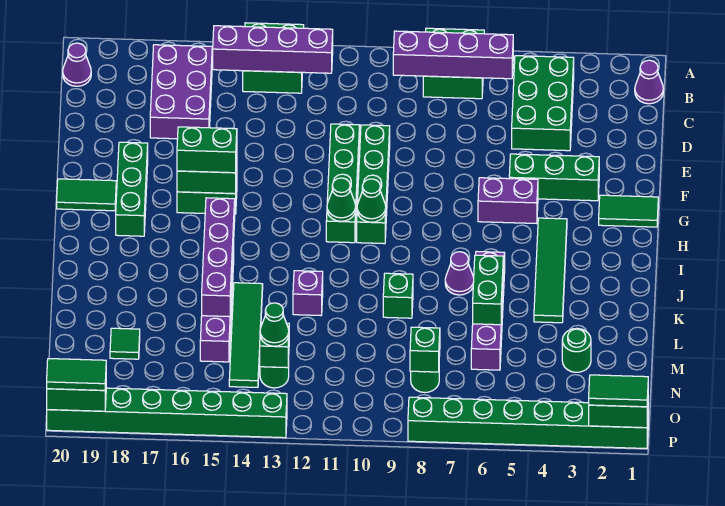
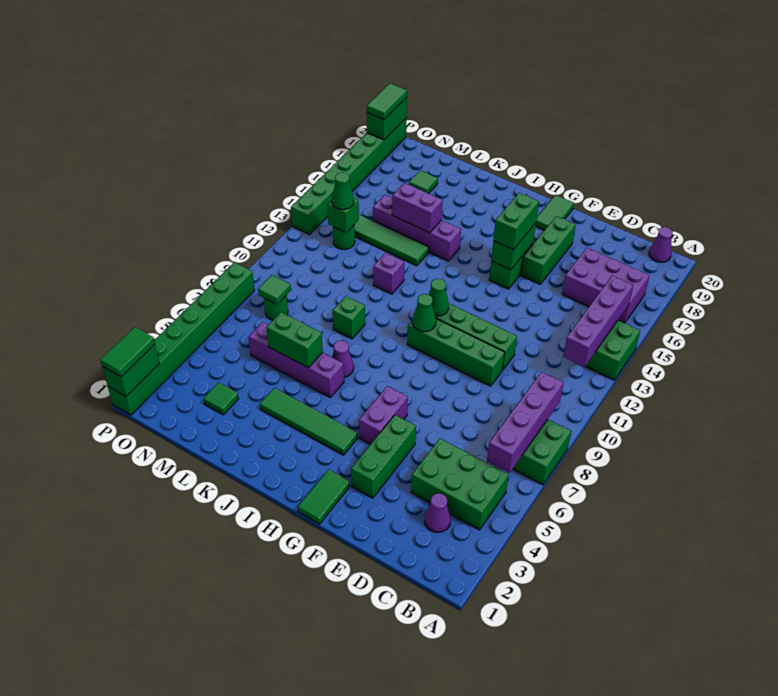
purple cone B1 level 1 -> purple cone C3 level 1
green brick F18:H18 level 1 -> green brick F16:F18 level 1
purple brick I15:L15 level 2 -> purple brick K15:L15 level 2
green round brick M3 level 1 -> green tile M3 level 1
green brick N8 level 2 -> green tile N8 level 2

